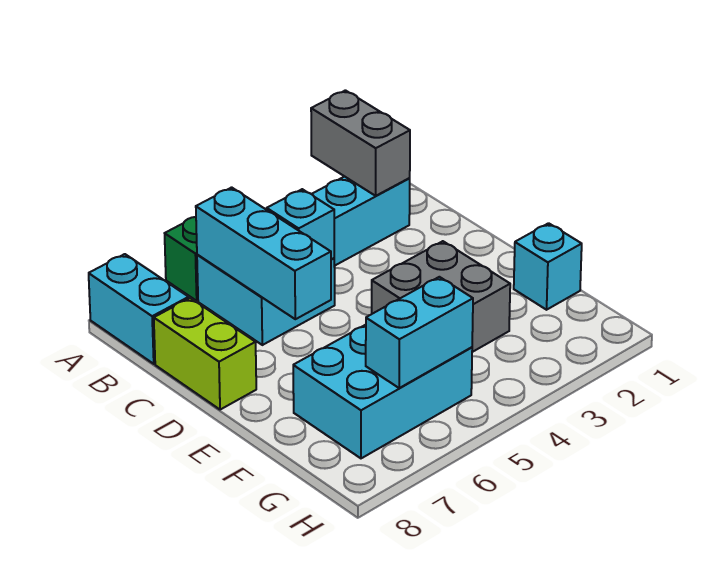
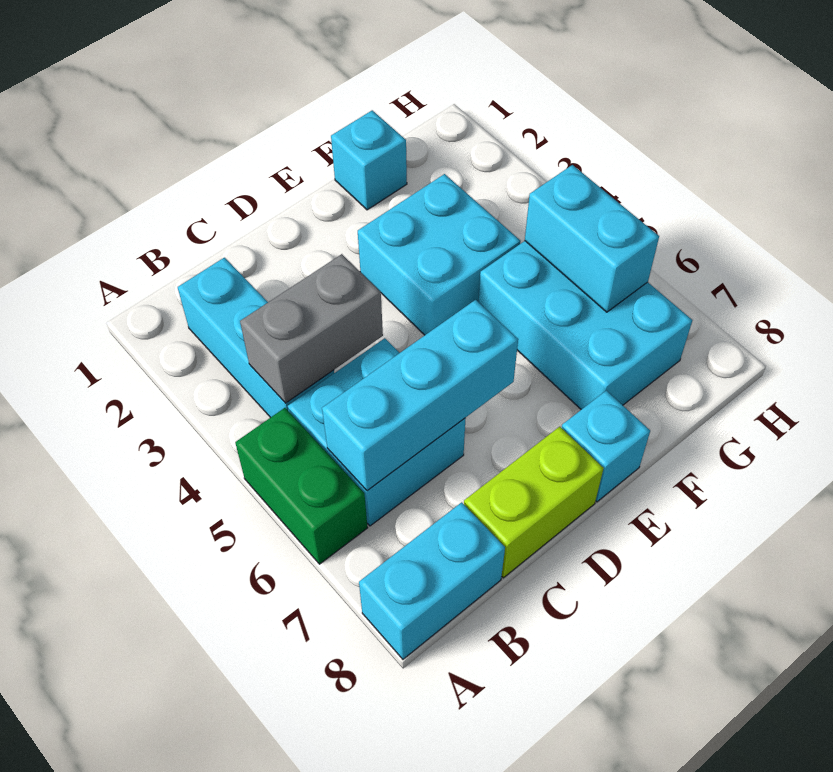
grey brick A2:B2 level 2 -> grey brick B4:C4 level 2
cyan brick C5 level 2 -> cyan brick E8 level 1
grey brick E3:F4 level 1 -> cyan brick E3:F4 level 1

